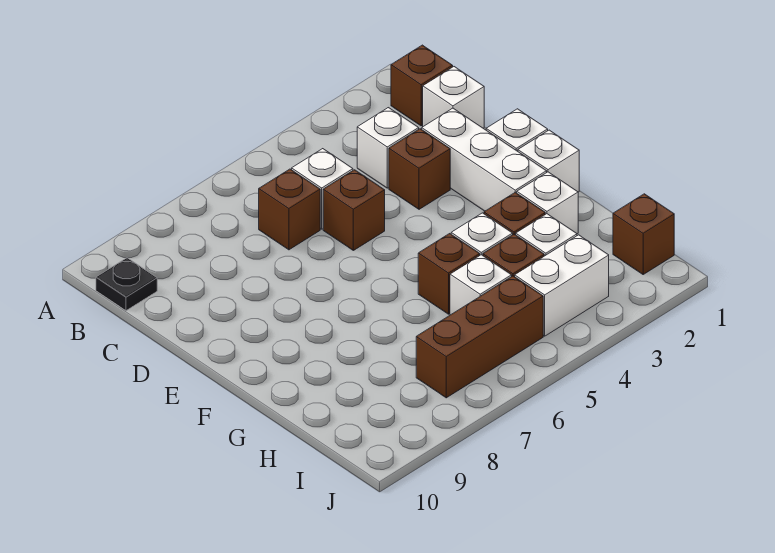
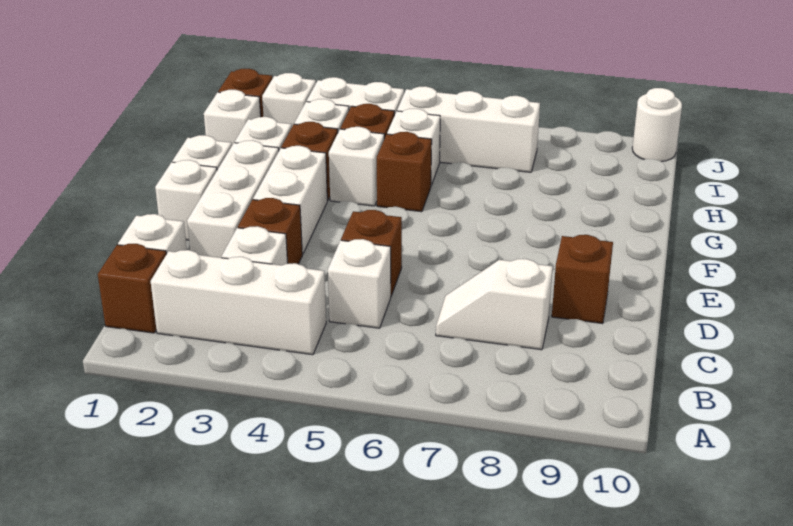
none -> white brick B2:B4 level 1
black plate B10 level 1 -> none
brown brick C6 level 1 -> brown brick D9 level 1
none -> white slope C7:C8 level 1 top 8
none -> white brick E3:F3 level 1
none -> white brick H1 level 1
none -> white brick I2 level 1
brown brick I5:I7 level 1 -> white brick I5:I7 level 1
none -> white round brick J10 level 1

